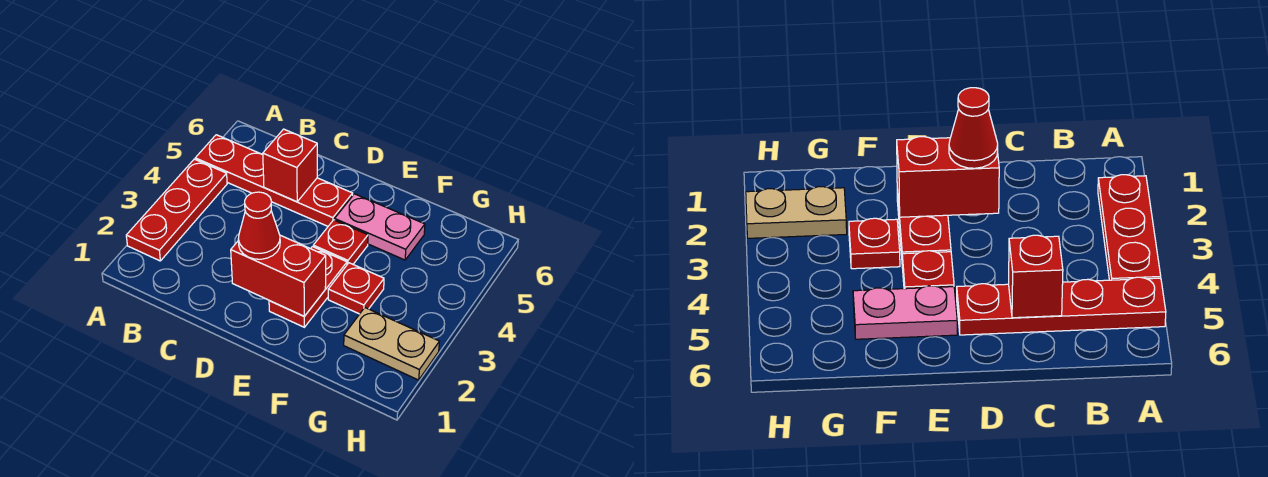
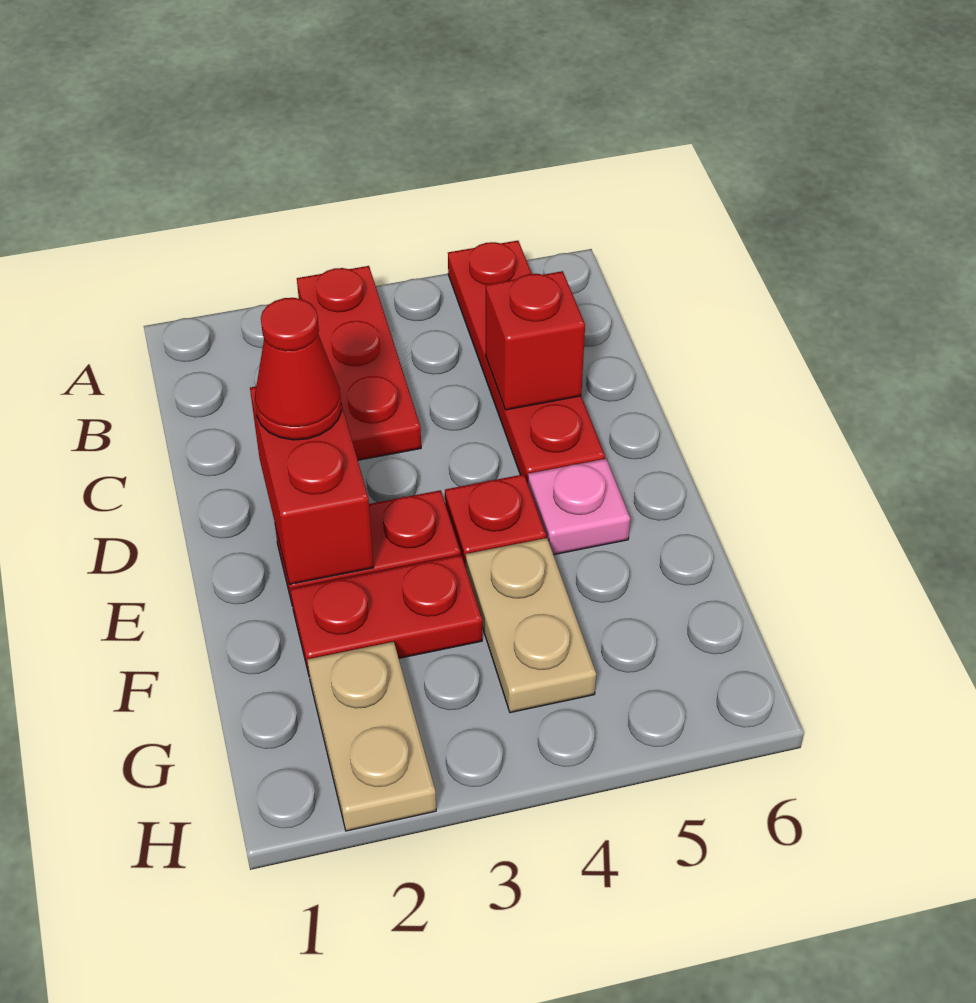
red plate A2:A4 level 1 -> red plate A3:C3 level 1
pink plate E5:F5 level 1 -> pink plate E5 level 1
red plate F3 level 1 -> red plate F2:F3 level 1
none -> tan plate F4:G4 level 1

